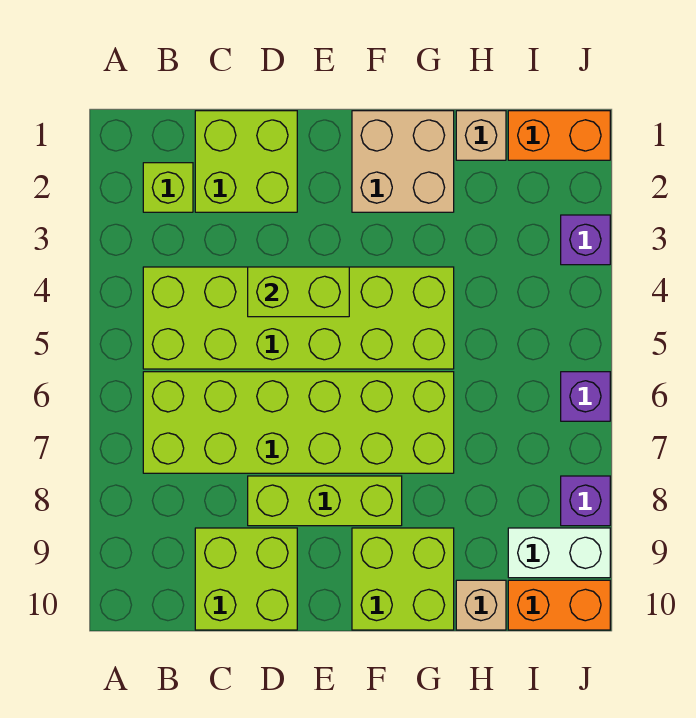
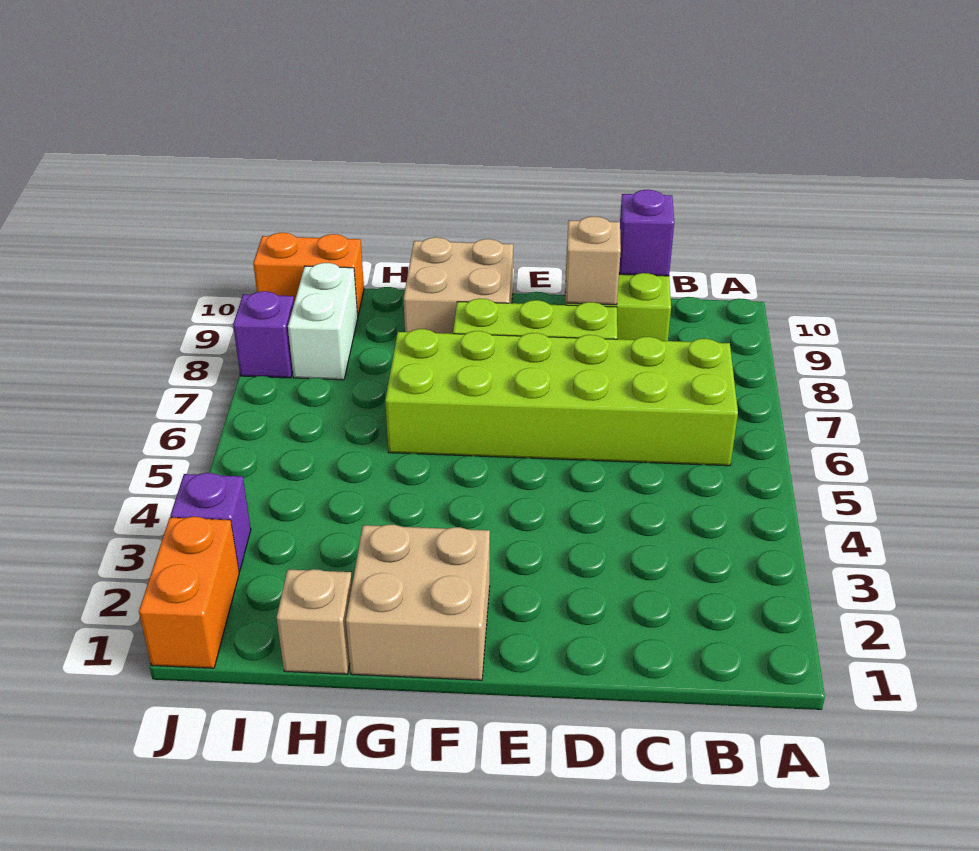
lime brick B2 level 1 -> none
lime brick B4:G5 level 1 -> none
lime brick C1:D2 level 1 -> none
lime brick D4:E4 level 2 -> none
lime brick F9:G10 level 1 -> tan brick F9:G10 level 1
tan brick H10 level 1 -> tan brick D9 level 2
orange brick I1:J1 level 1 -> orange brick J1:J2 level 1
white brick I9:J9 level 1 -> white brick I8:I9 level 1
purple brick J6 level 1 -> purple brick C10 level 2

